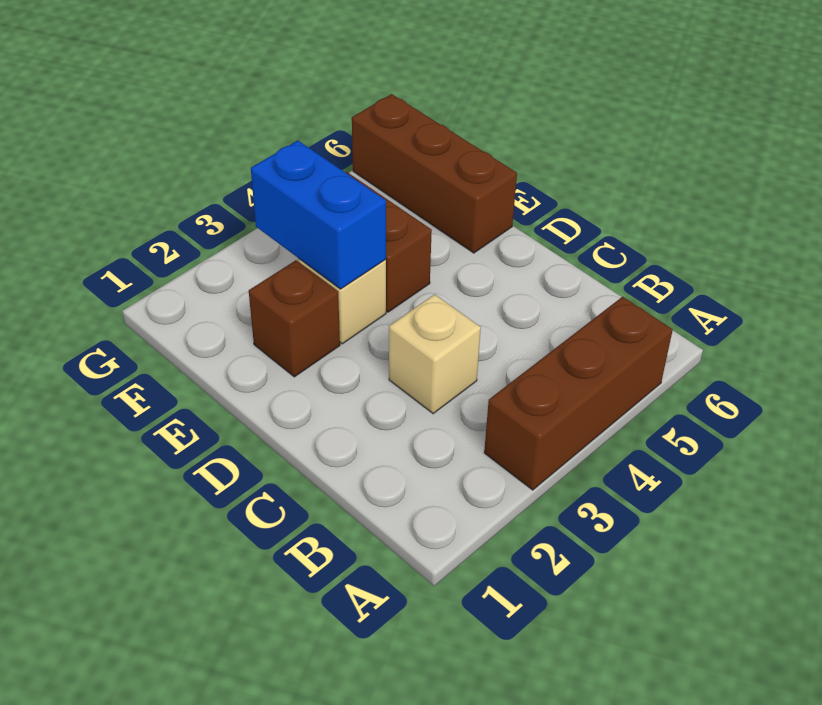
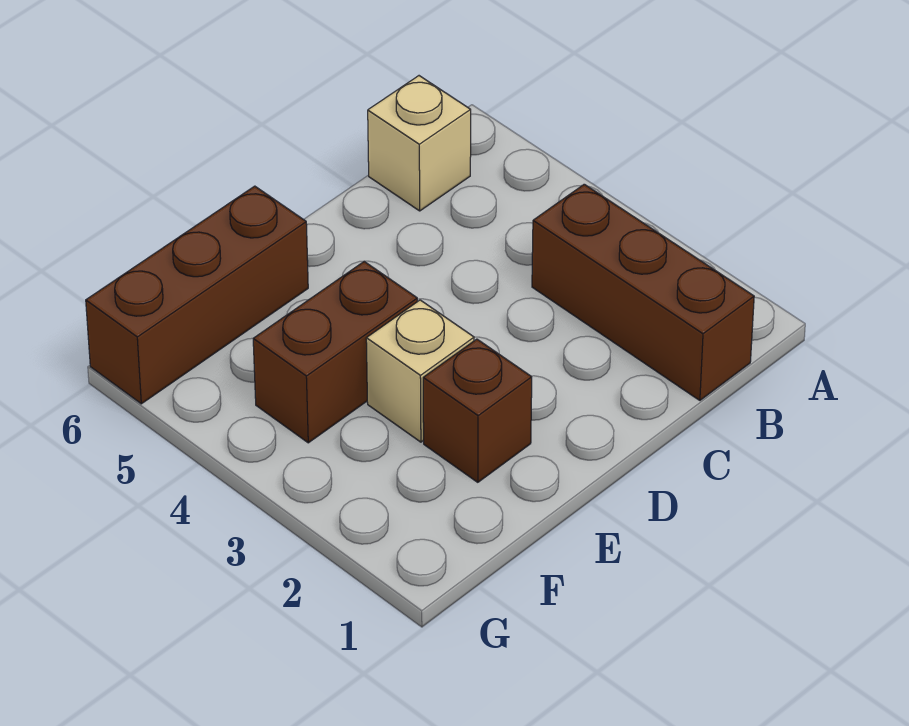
brown brick A3:A5 level 1 -> brown brick B1:B3 level 1
tan brick C3 level 1 -> tan brick B6 level 1
blue brick E3:F3 level 2 -> none

